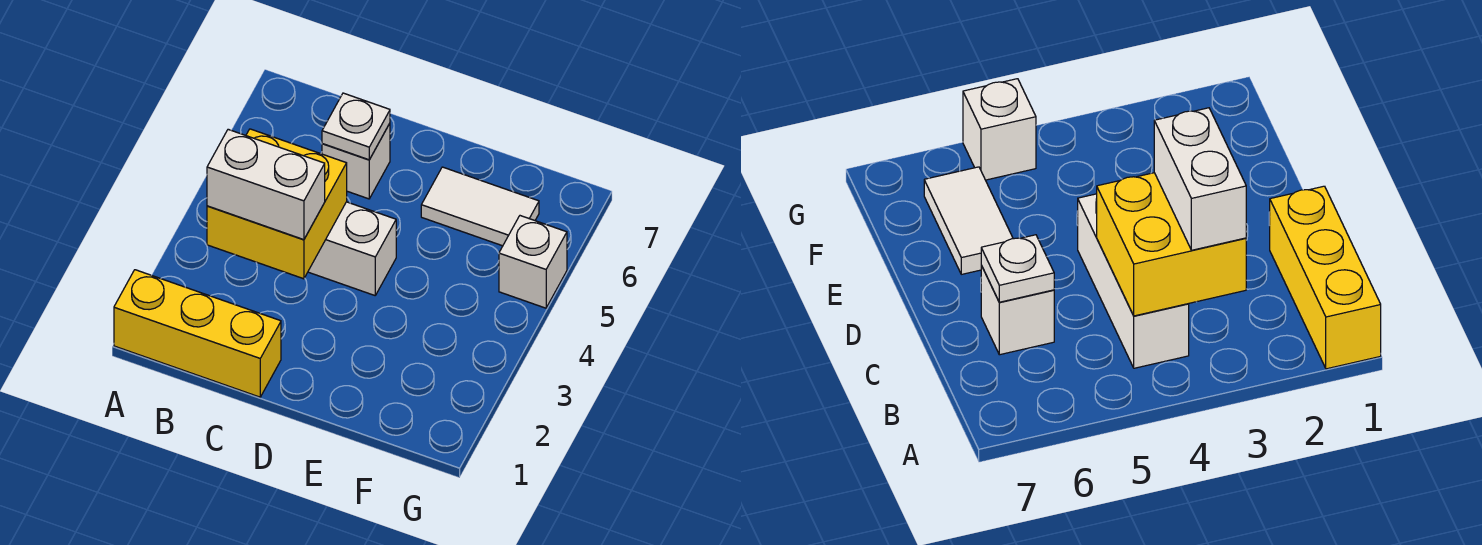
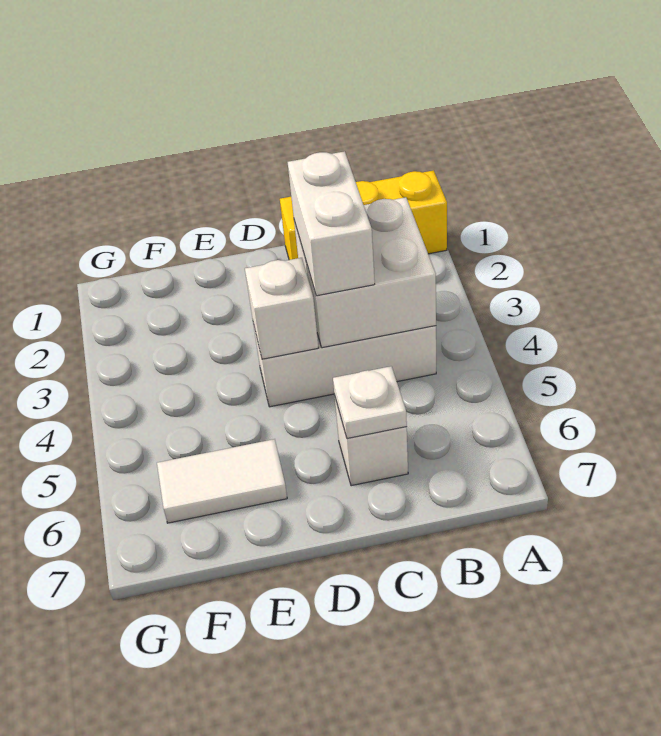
yellow brick B3:C4 level 2 -> white brick B3:C4 level 2
white brick B3:C3 level 3 -> white brick C3:C4 level 3
white brick G5 level 1 -> white brick D4 level 2

